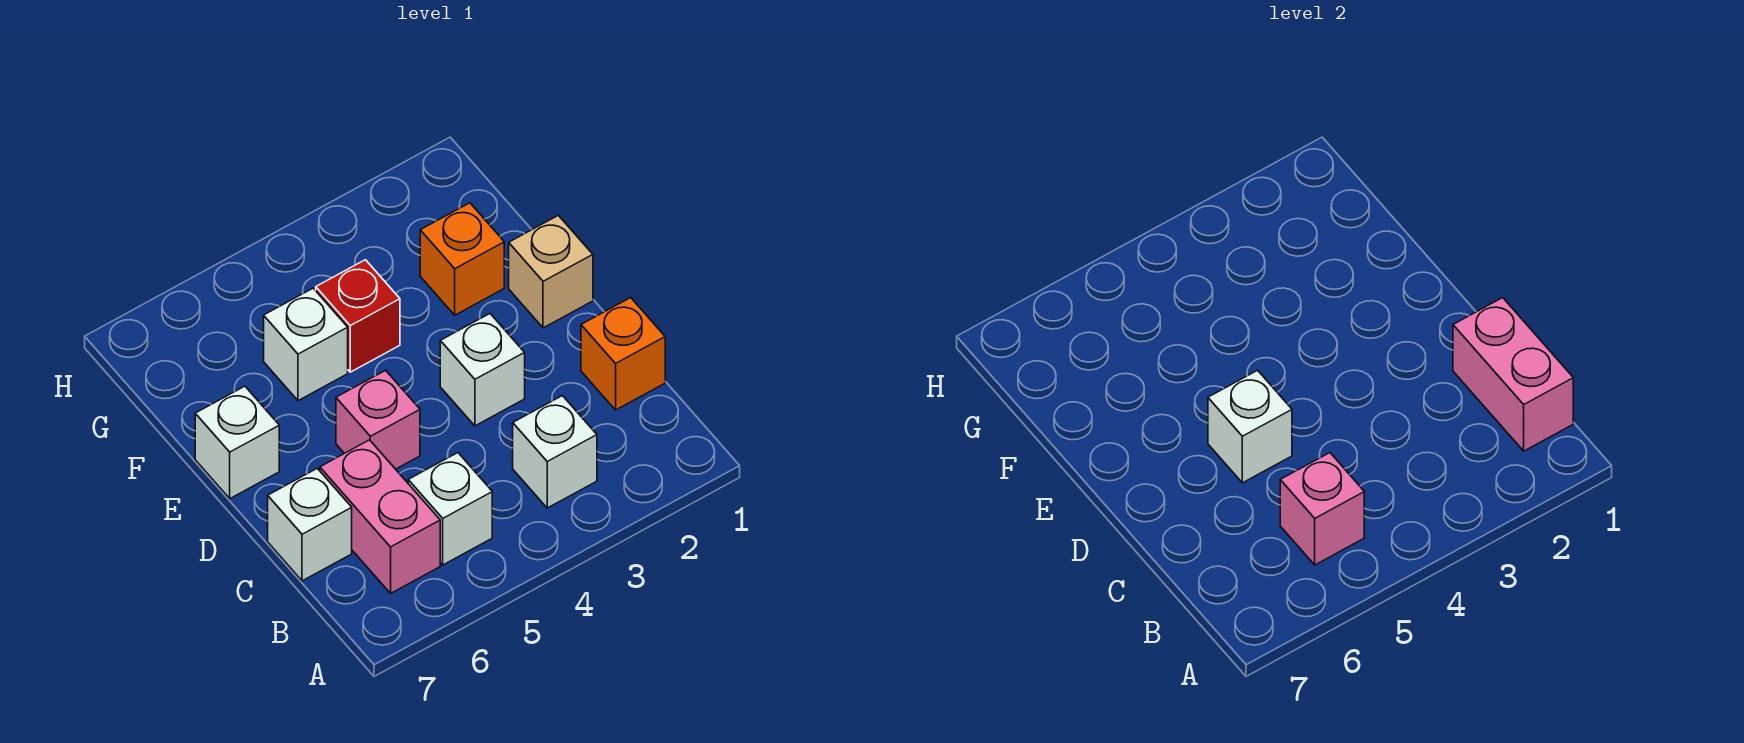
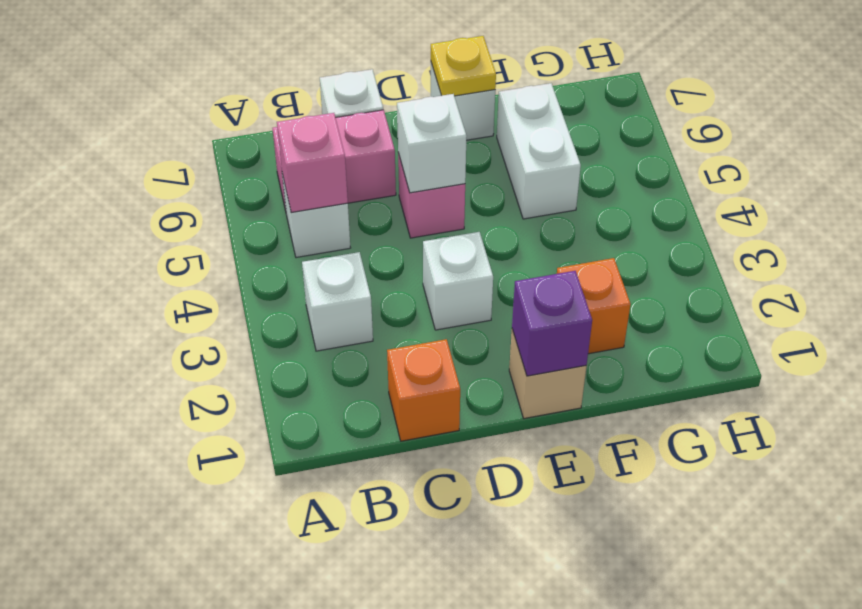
pink brick B1:C1 level 2 -> none
none -> purple brick E1 level 2
none -> yellow plate E7 level 2
red brick F4 level 1 -> none
white brick F5 level 1 -> white brick F5:F6 level 1

